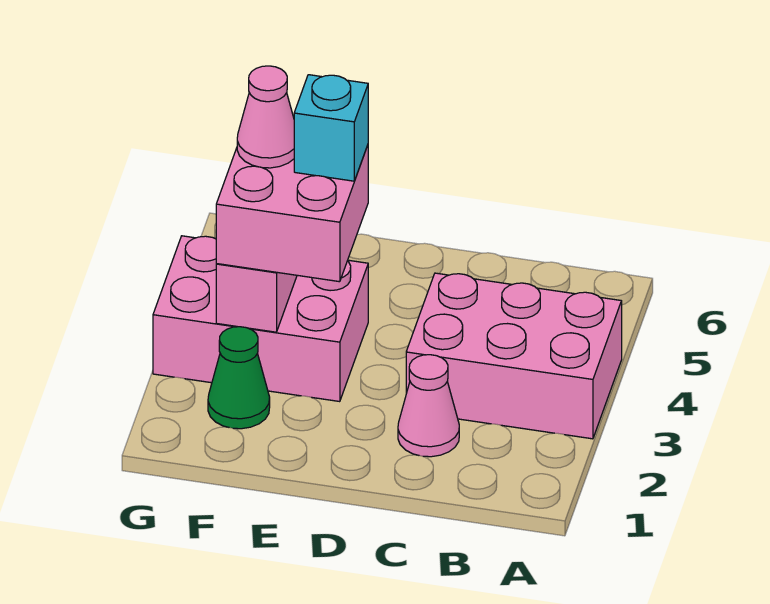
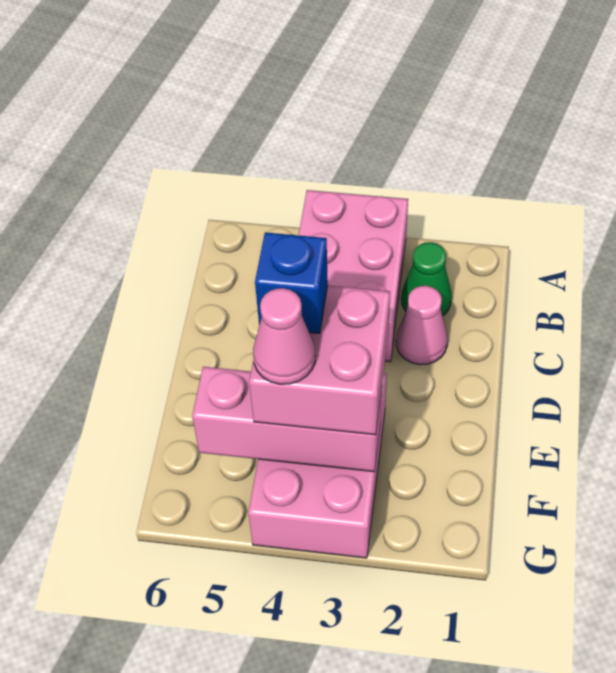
cyan brick E4 level 4 -> blue brick E4 level 4
green cone F2 level 1 -> green cone B2 level 1

